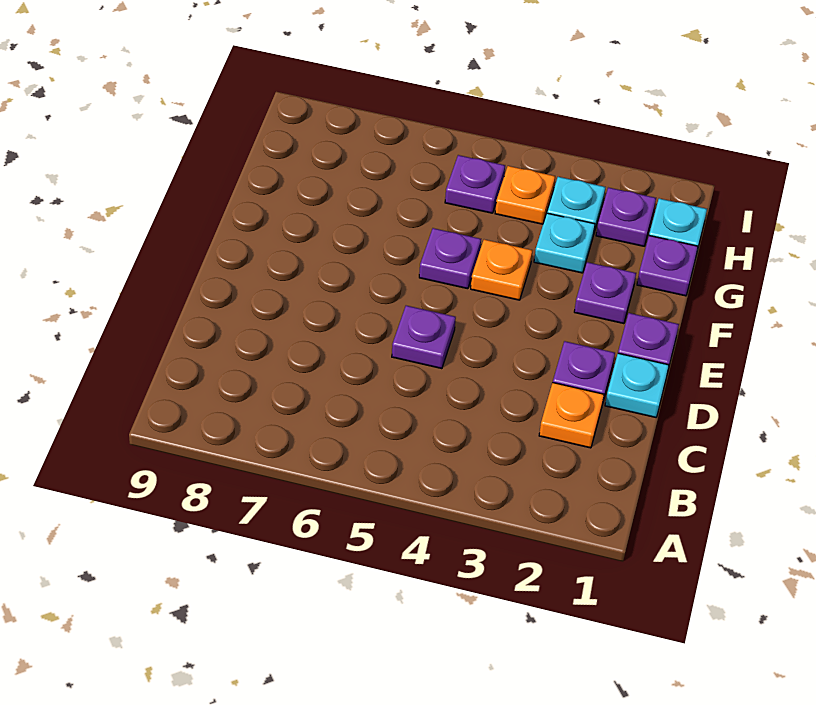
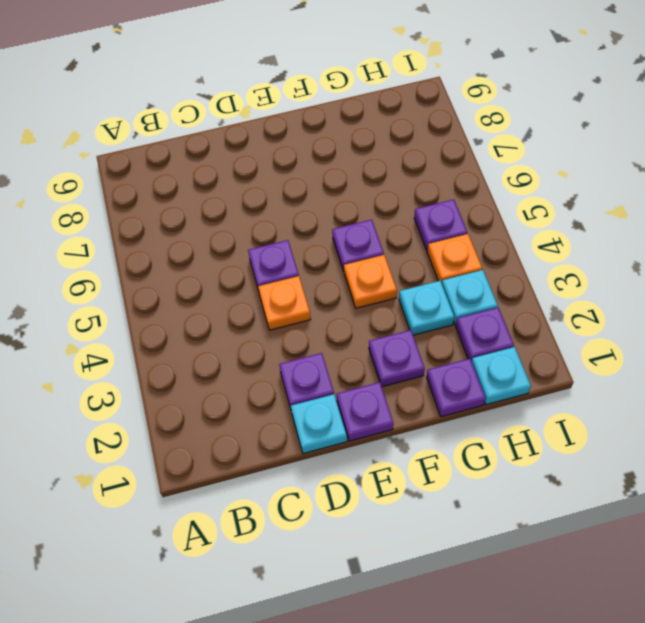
orange plate C2 level 1 -> orange plate D4 level 1

